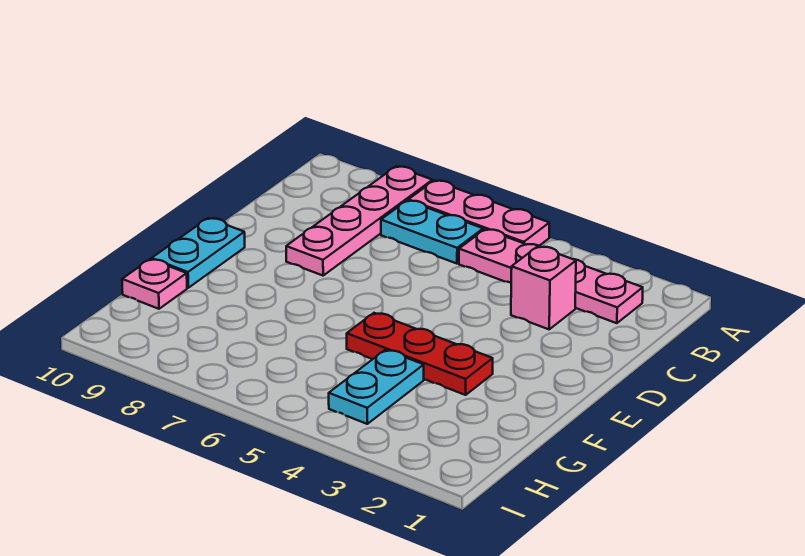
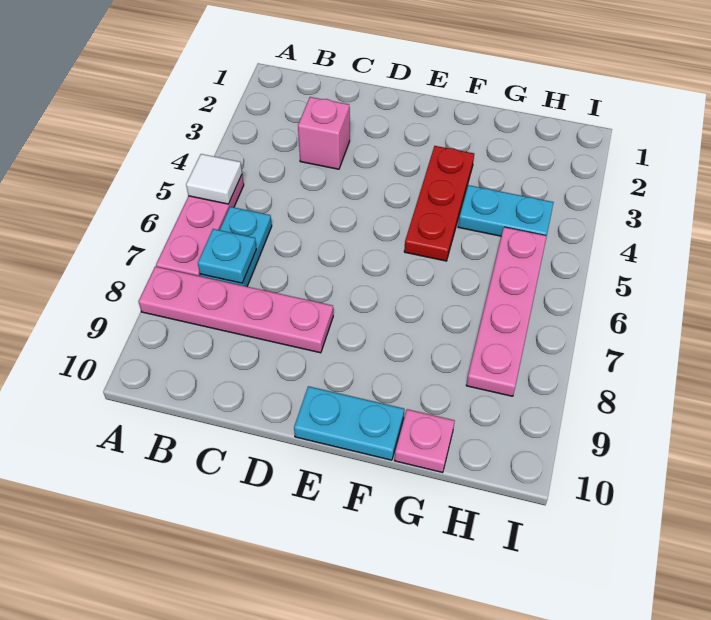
none -> white tile A5 level 2
pink plate B2:B5 level 1 -> pink plate H5:H8 level 1
none -> cyan plate B7 level 2

